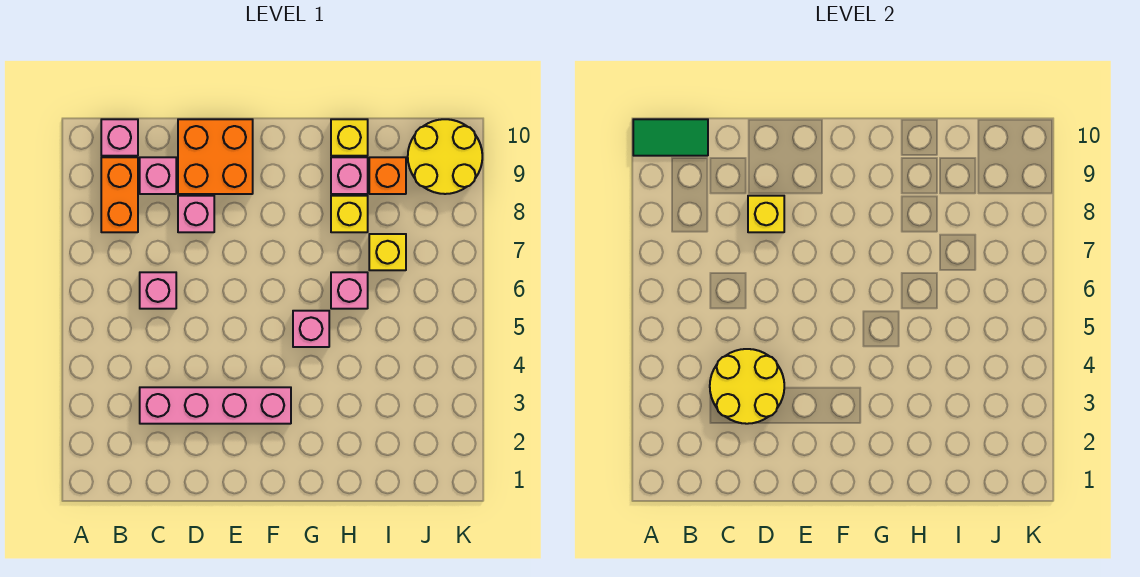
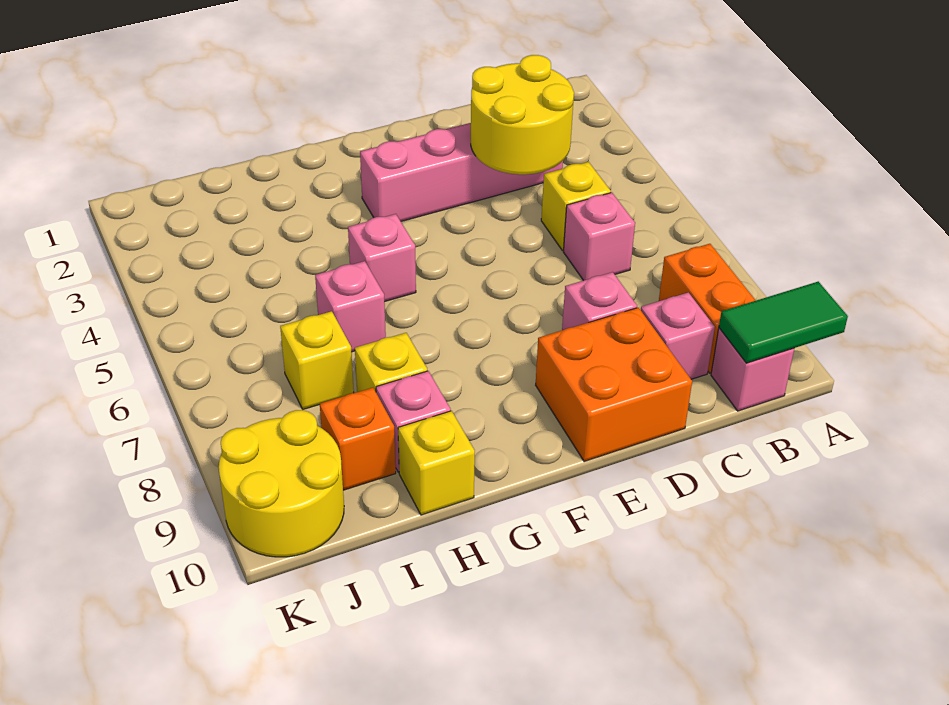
yellow brick D8 level 2 -> yellow brick C5 level 1

